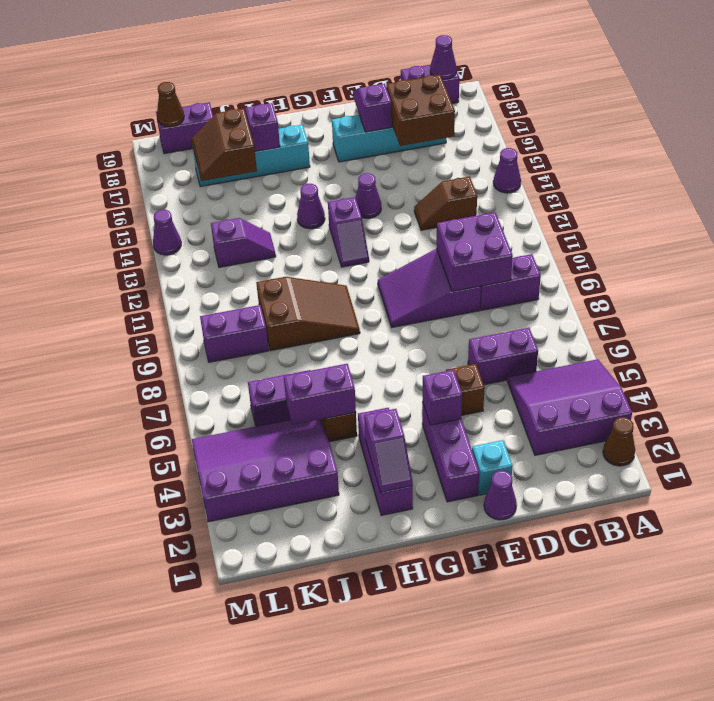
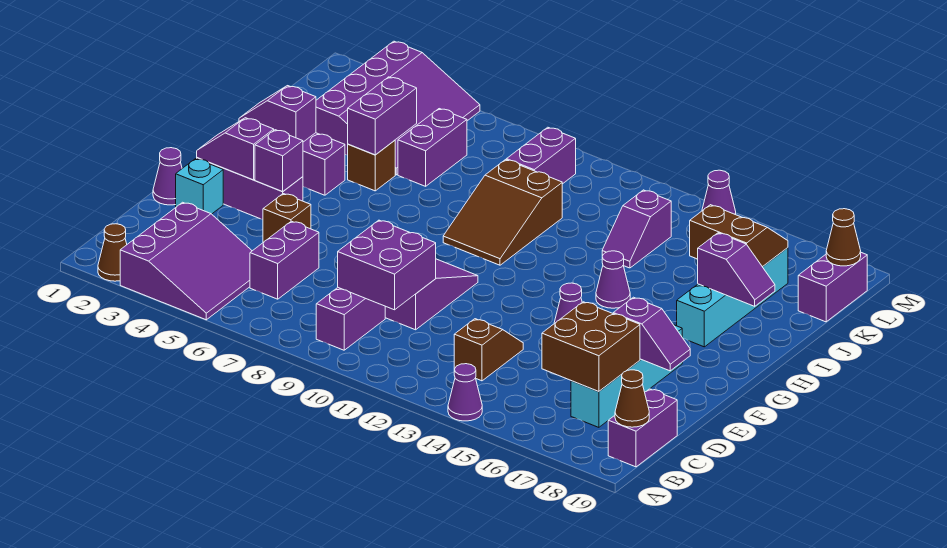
purple cone B19 level 2 -> brown cone B19 level 2
purple slope G12:G13 level 1 top 13 -> purple slope F2:F3 level 2 top 3

